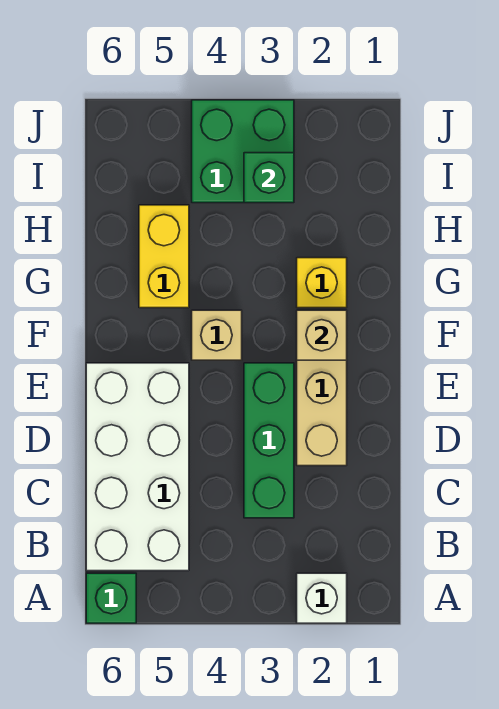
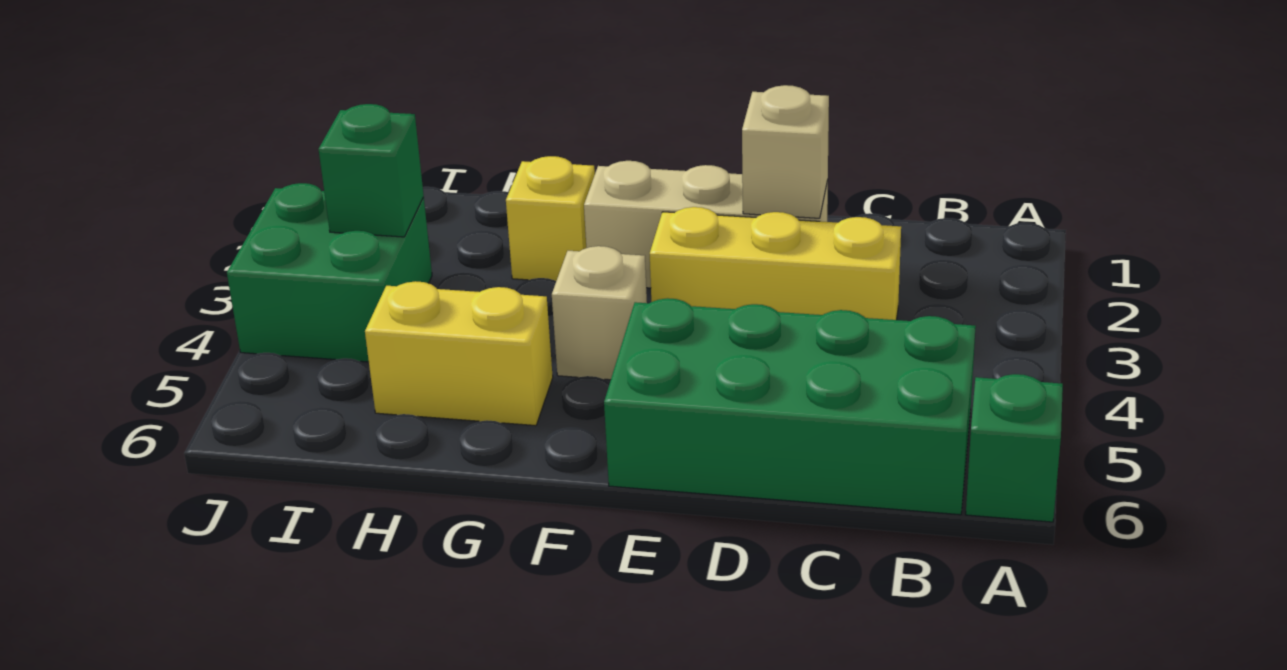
white brick A2 level 1 -> none
white brick B5:E6 level 1 -> green brick B5:E6 level 1
green brick C3:E3 level 1 -> yellow brick C3:E3 level 1
tan brick F2 level 2 -> tan brick D2 level 2

